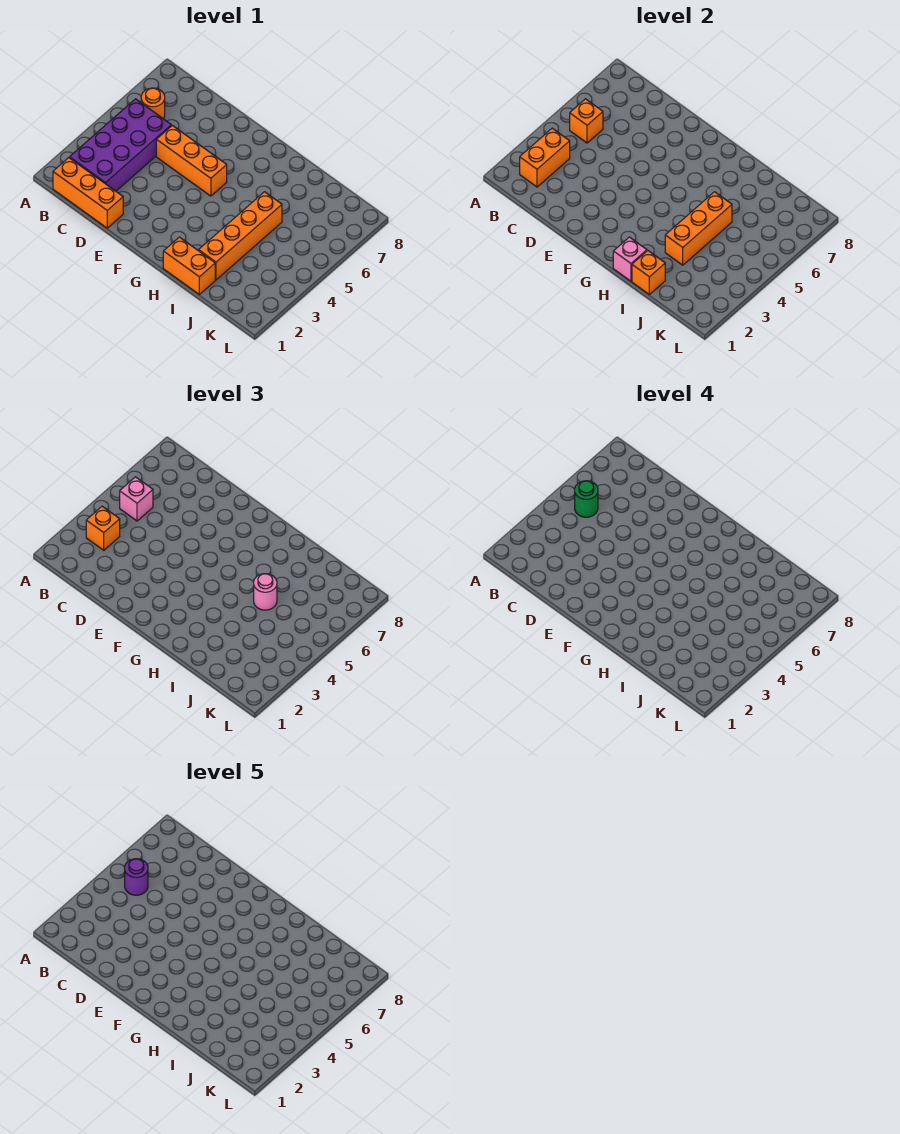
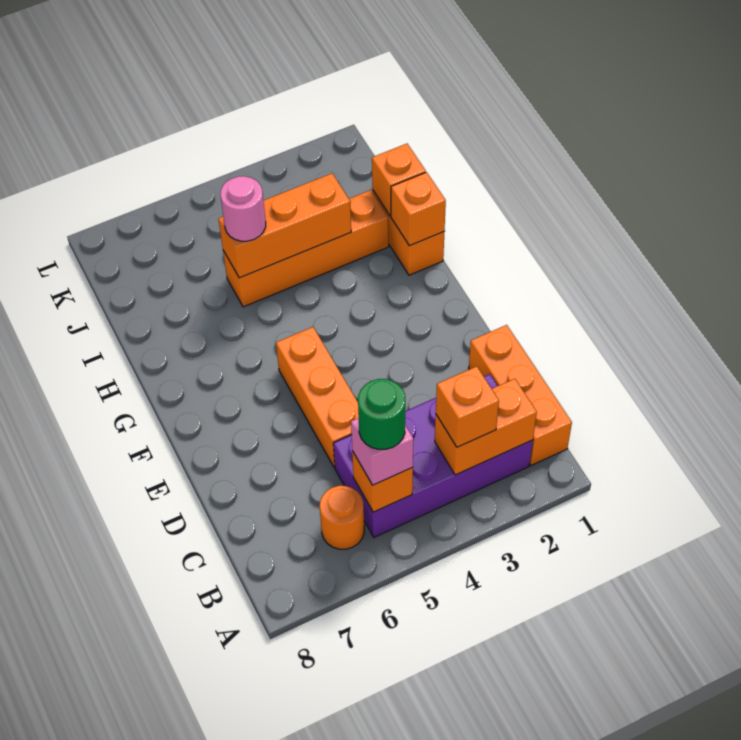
purple round brick B5 level 5 -> none
pink brick H1 level 2 -> orange brick H1 level 2

